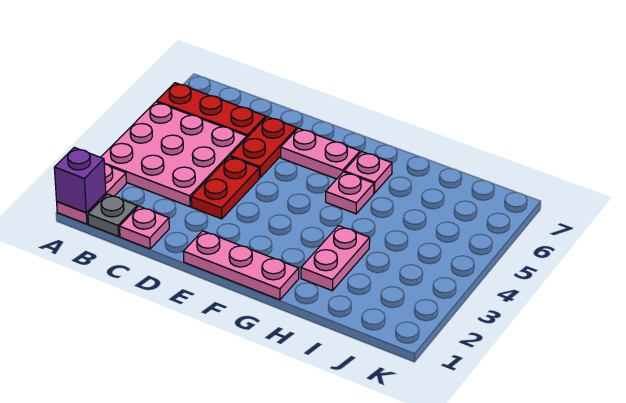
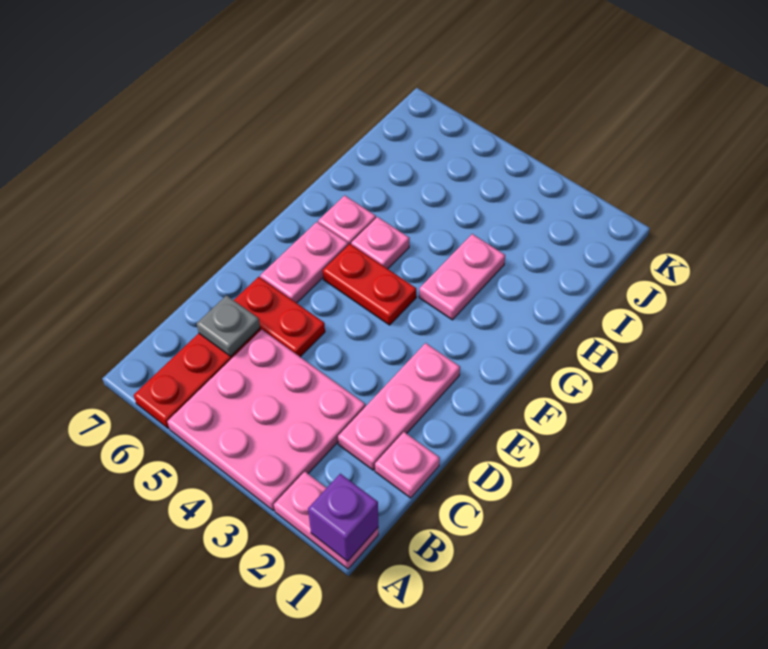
grey plate B1 level 1 -> grey plate C6 level 2
red plate D3:D4 level 1 -> red plate F4:F5 level 1
pink plate E1:G1 level 1 -> pink plate C2:E2 level 1
pink plate H2:H3 level 1 -> pink plate G3:H3 level 1

